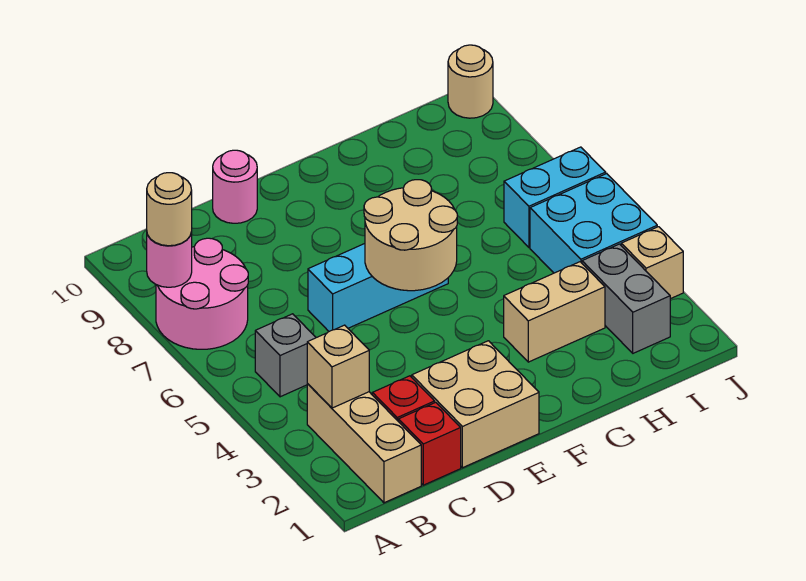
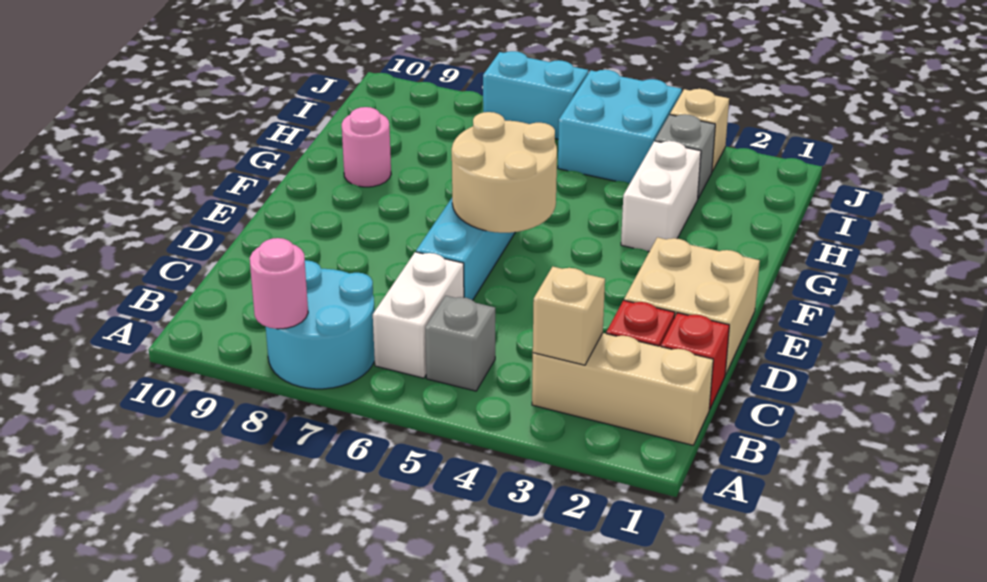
pink round brick A7:B8 level 1 -> cyan round brick A7:B8 level 1
tan round brick A8 level 3 -> none
none -> white brick B6:C6 level 1
pink round brick D10 level 1 -> pink round brick G9 level 1
tan brick G3:H3 level 1 -> white brick G3:H3 level 1
grey brick I2:I3 level 1 -> grey brick I3 level 1
cyan brick I6:J6 level 1 -> cyan brick J6:J7 level 1
tan round brick J10 level 1 -> none

